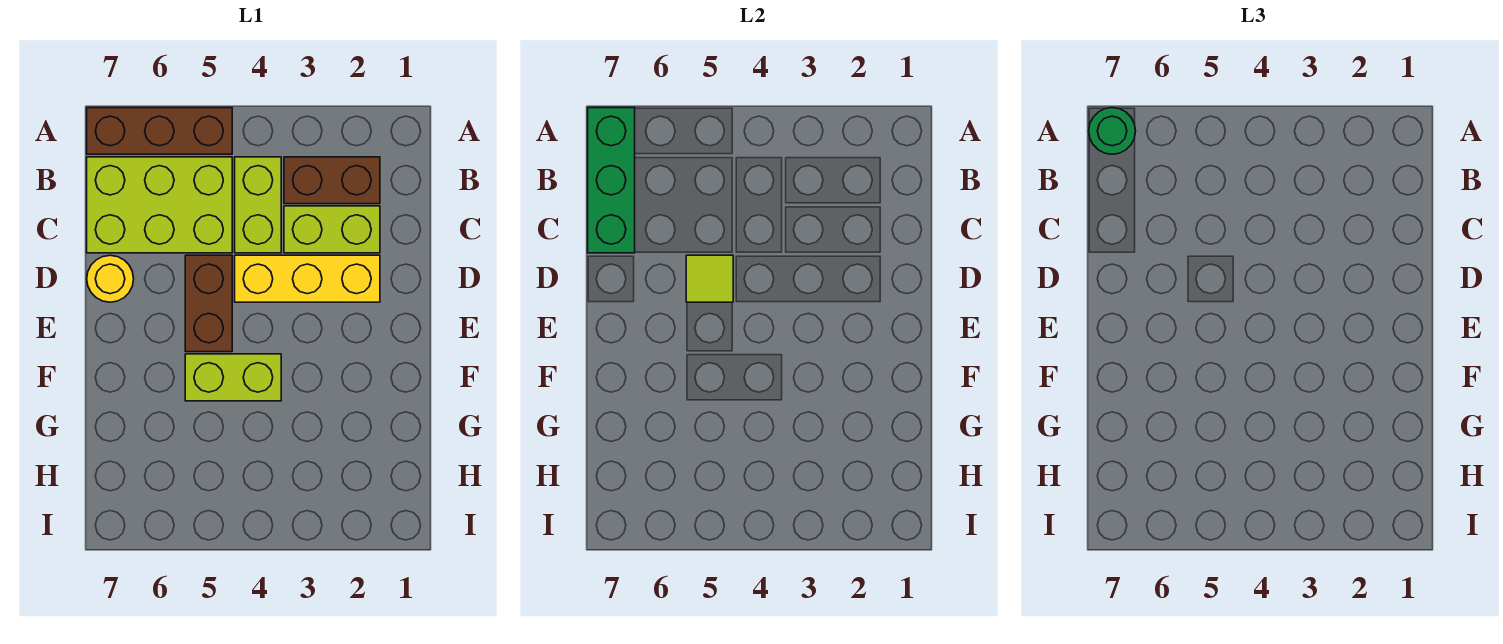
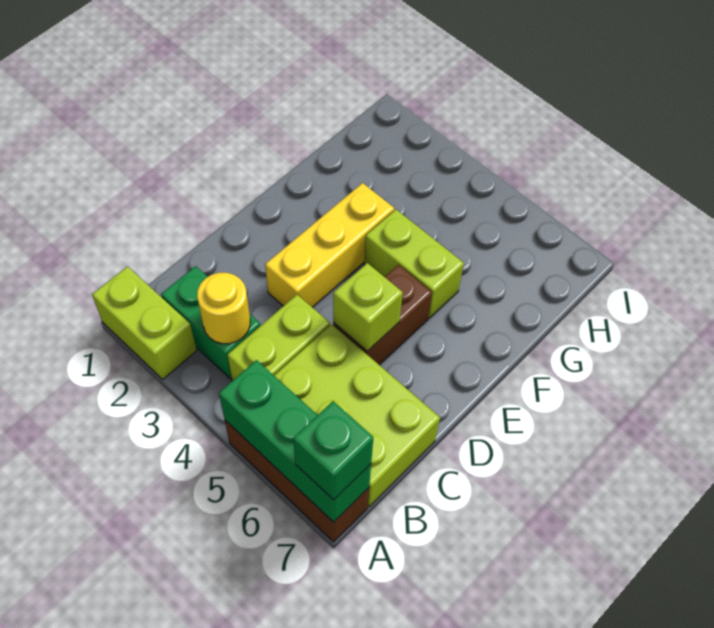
green brick A7:C7 level 2 -> green brick A5:A7 level 2
green round brick A7 level 3 -> green brick A7 level 3
brown brick B2:B3 level 1 -> green brick B2:B3 level 1
lime brick C2:C3 level 1 -> lime brick A1:A2 level 1
yellow brick D2:D4 level 1 -> yellow brick D3:F3 level 1
lime tile D5 level 2 -> lime brick D5 level 2
yellow round brick D7 level 1 -> yellow round brick B3 level 2

